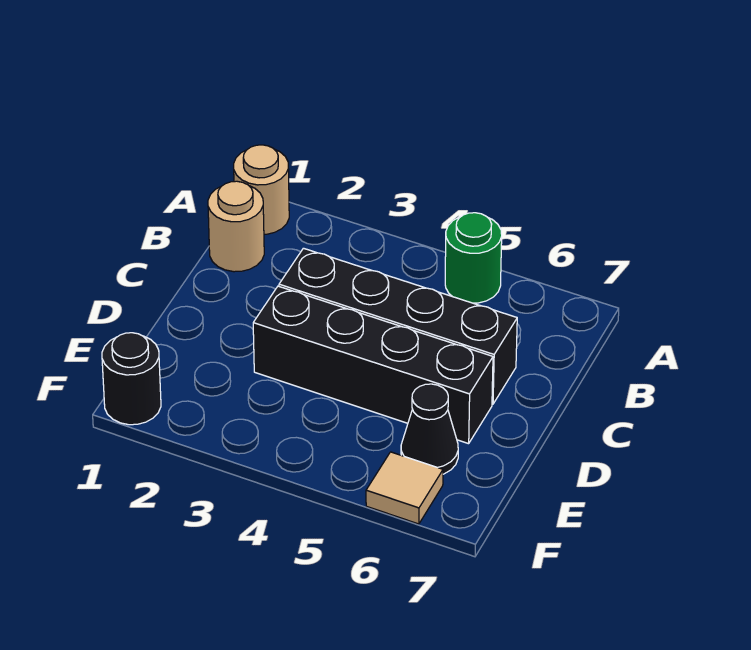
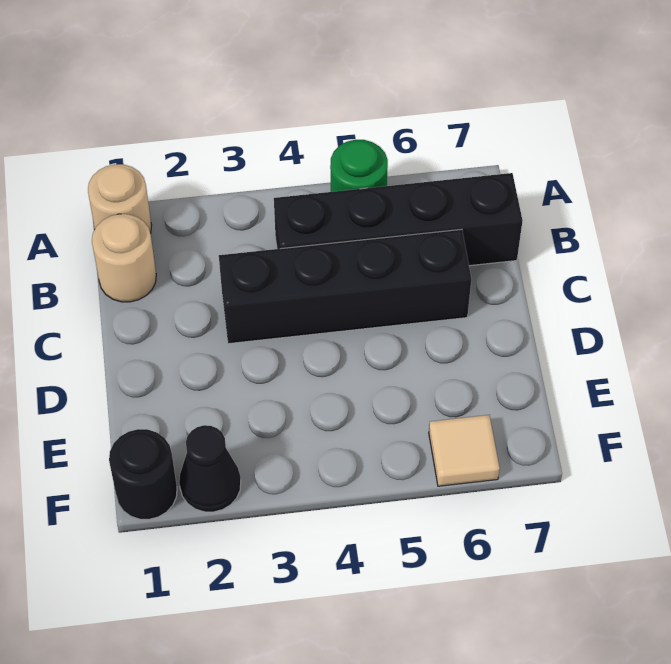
black brick D3:D6 level 1 -> black brick B4:B7 level 1
black cone E6 level 1 -> black cone F2 level 1

